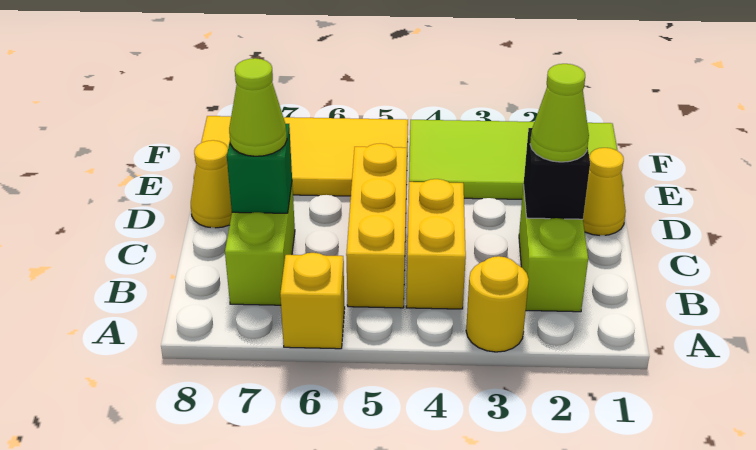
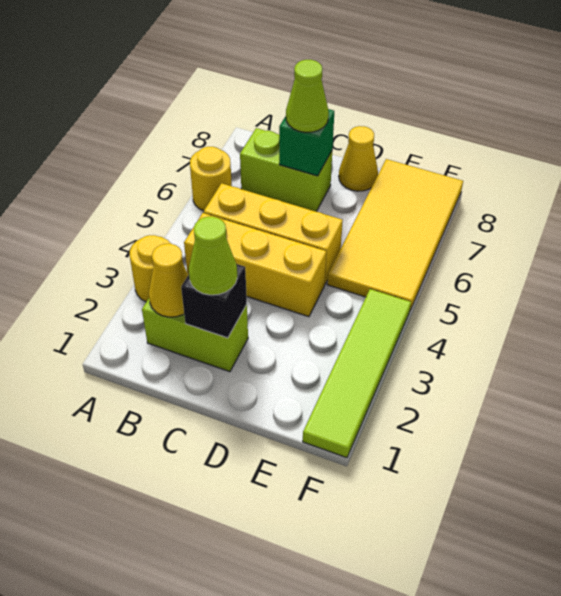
yellow brick A6 level 1 -> yellow round brick A6 level 1
yellow brick B4:C4 level 1 -> yellow brick B4:D4 level 1
yellow cone D1 level 1 -> yellow cone B2 level 2
lime tile E1:F4 level 1 -> lime tile F1:F4 level 1

